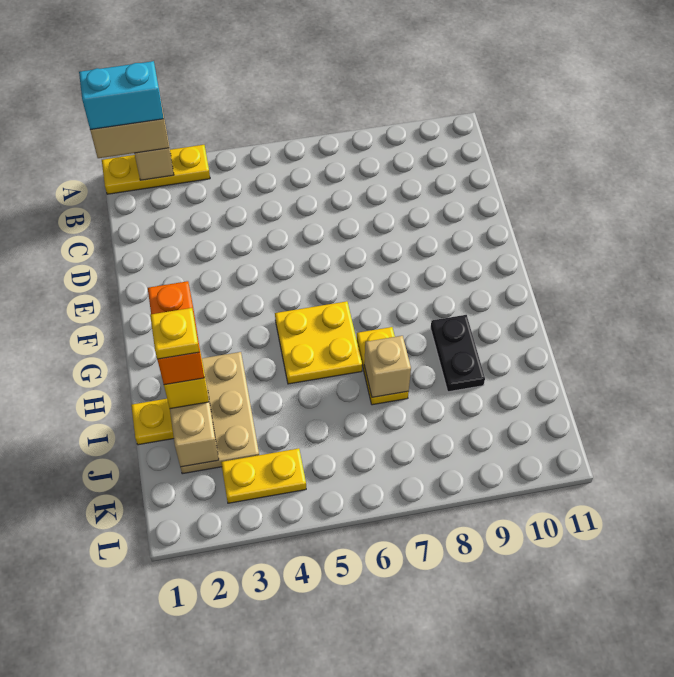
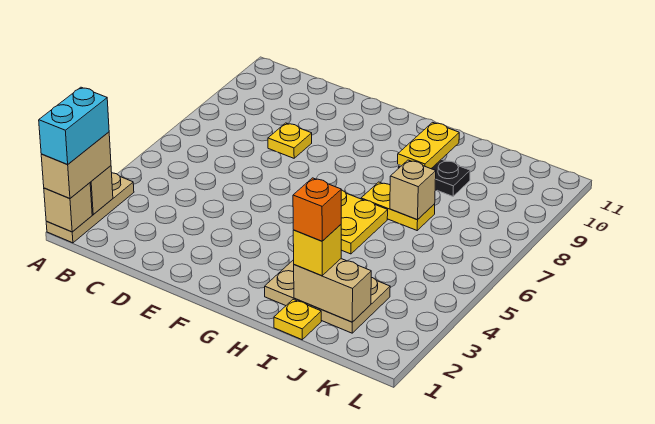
yellow plate A1:A3 level 1 -> tan plate A1:A3 level 1
none -> tan brick A1 level 2
orange brick H2:I2 level 4 -> orange brick I2 level 4
yellow plate I2 level 5 -> yellow plate D8 level 1
yellow plate K3:K4 level 1 -> yellow plate H9:H10 level 2

